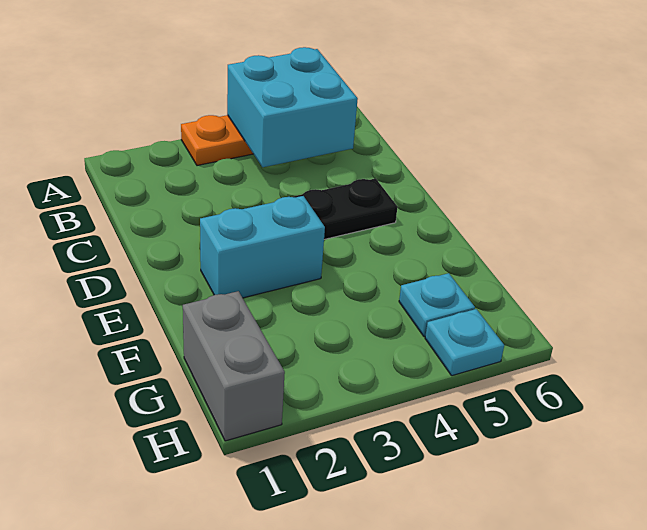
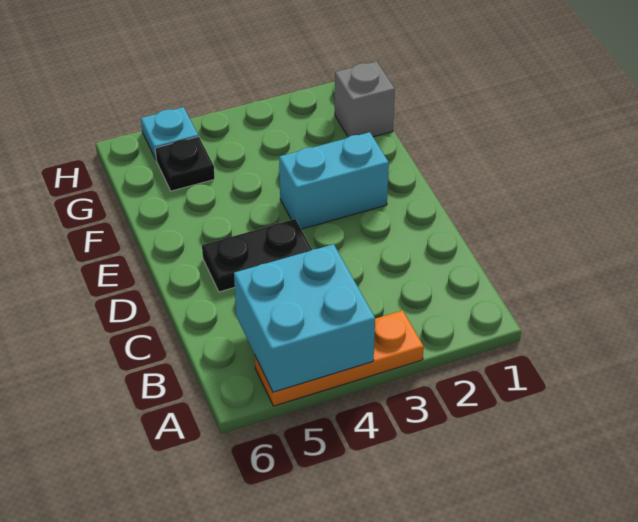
grey brick G1:H1 level 1 -> grey brick G1 level 1
cyan plate G5 level 1 -> black plate G5 level 1

